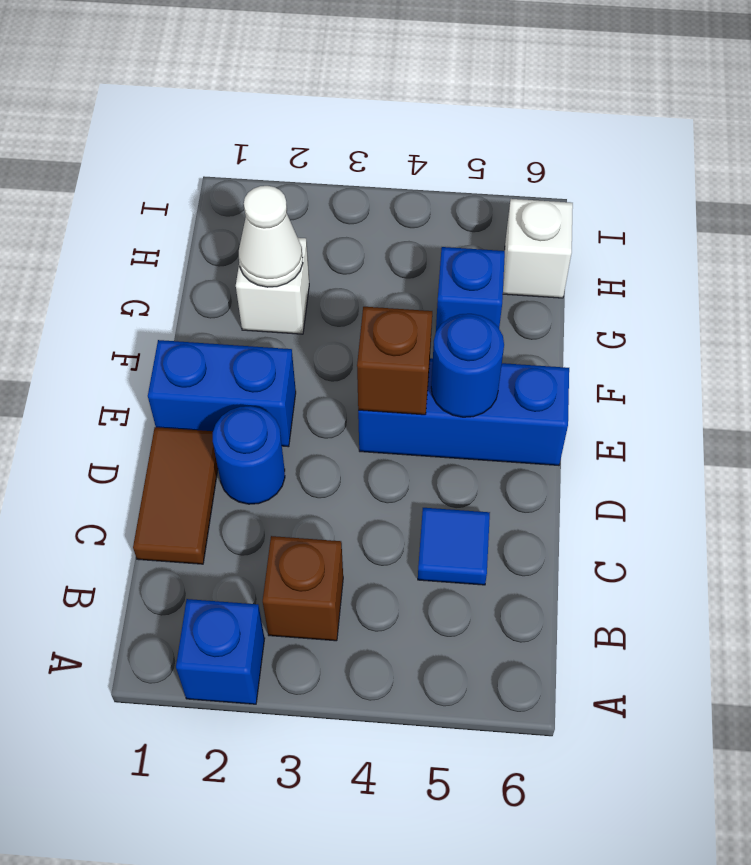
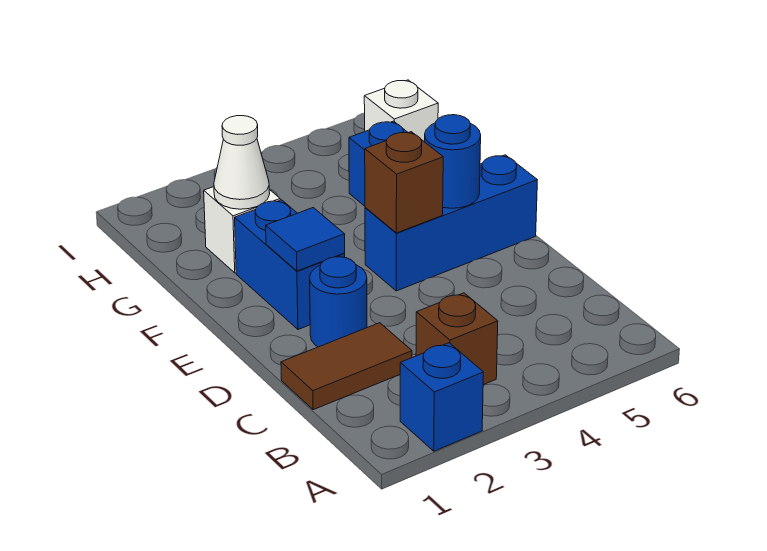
brown tile C1:D1 level 1 -> brown tile C1:C2 level 1
blue tile C5 level 1 -> blue tile E2 level 2
blue brick E1:E2 level 1 -> blue brick E2:F2 level 1

